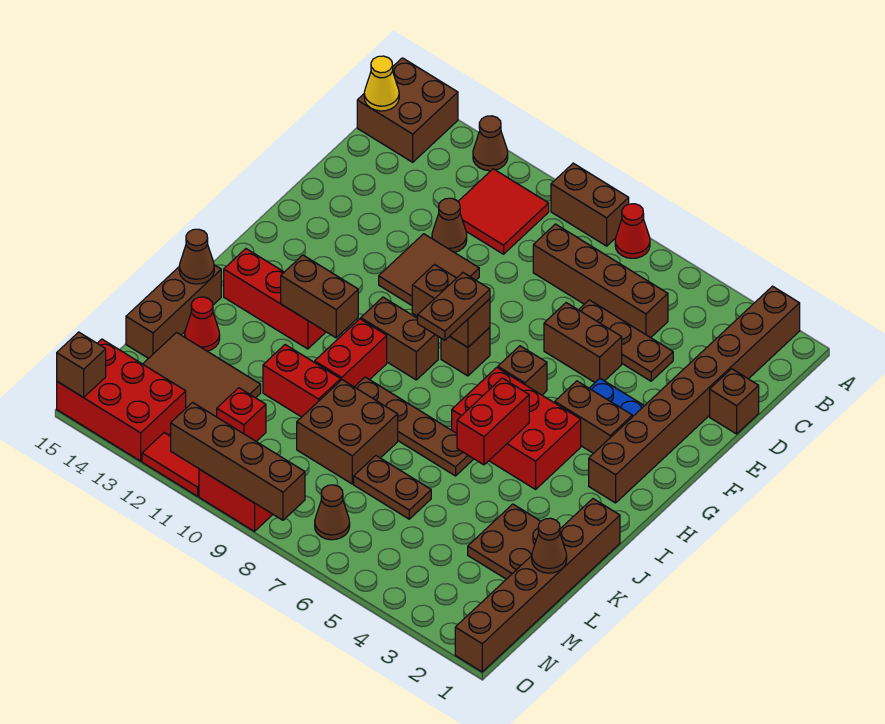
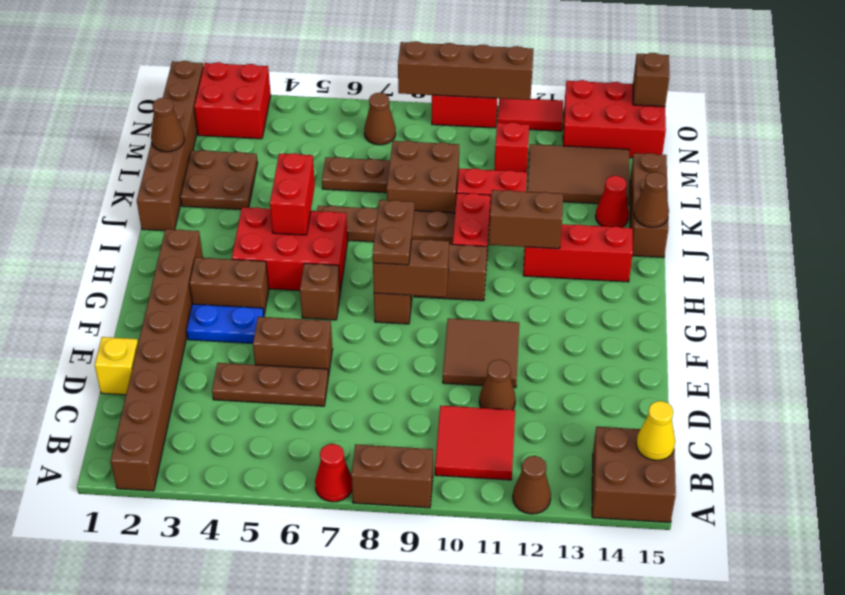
brown brick C5:C8 level 1 -> none
brown brick D1 level 1 -> yellow brick D1 level 1
none -> red brick N2:O3 level 1

